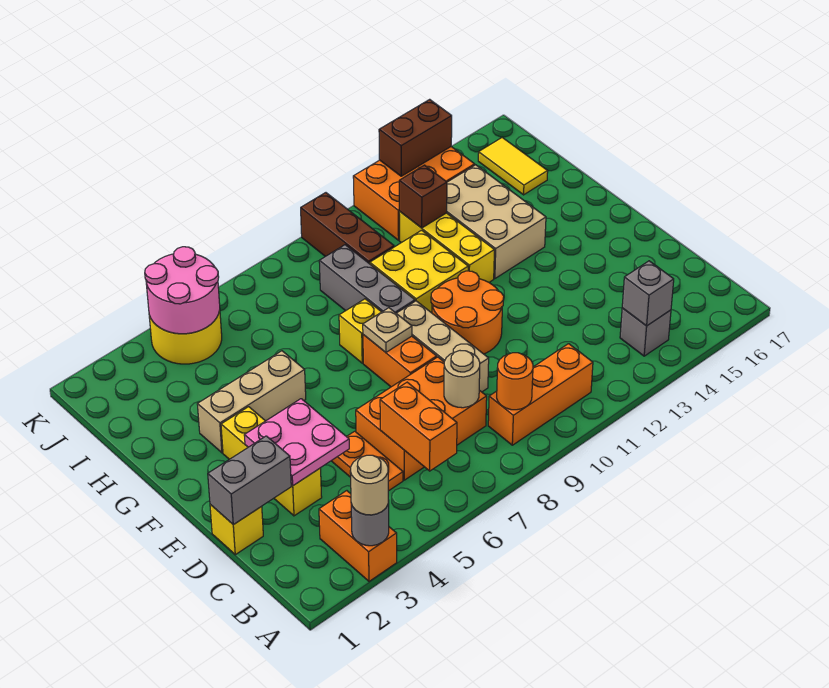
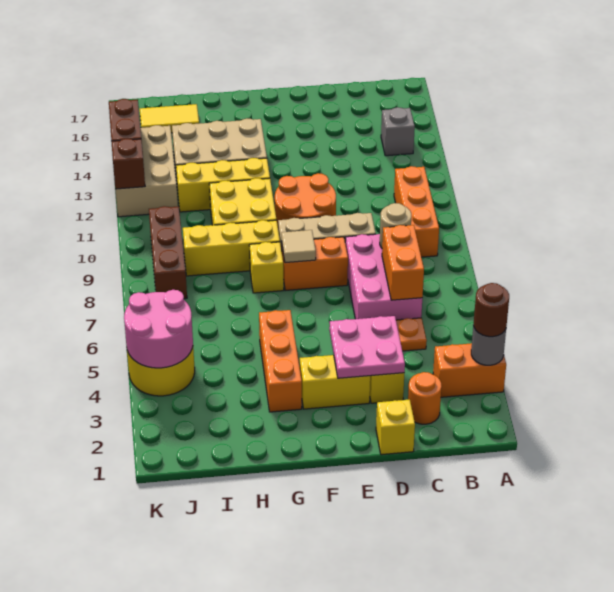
tan round brick A3 level 3 -> brown round brick A3 level 3
orange brick B6:C6 level 2 -> orange brick C6:C7 level 2
orange round brick B9 level 2 -> orange round brick C2 level 1
grey brick B14 level 2 -> none
orange brick C6:D8 level 1 -> pink brick C6:D8 level 1
grey brick D1:D2 level 2 -> none
tan plate F8 level 2 -> tan tile F8 level 2
tan brick G3:G5 level 1 -> orange brick G3:G5 level 1
grey brick G9:I9 level 1 -> yellow brick G9:I9 level 1
brown brick I10:K10 level 1 -> brown brick J8:J10 level 1
brown brick I12 level 2 -> brown brick K12 level 2
orange brick J12:K14 level 1 -> tan brick J12:K14 level 1

